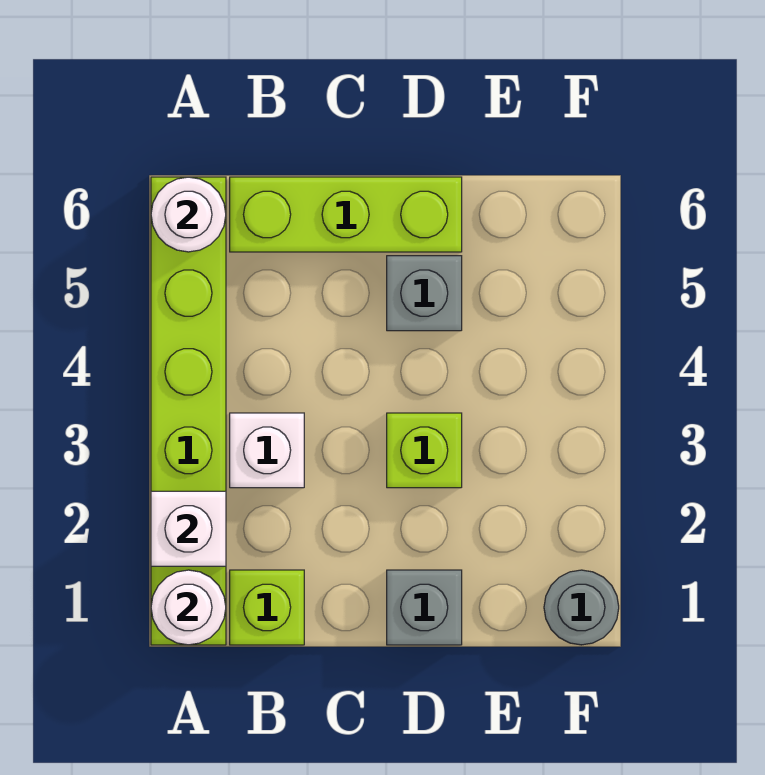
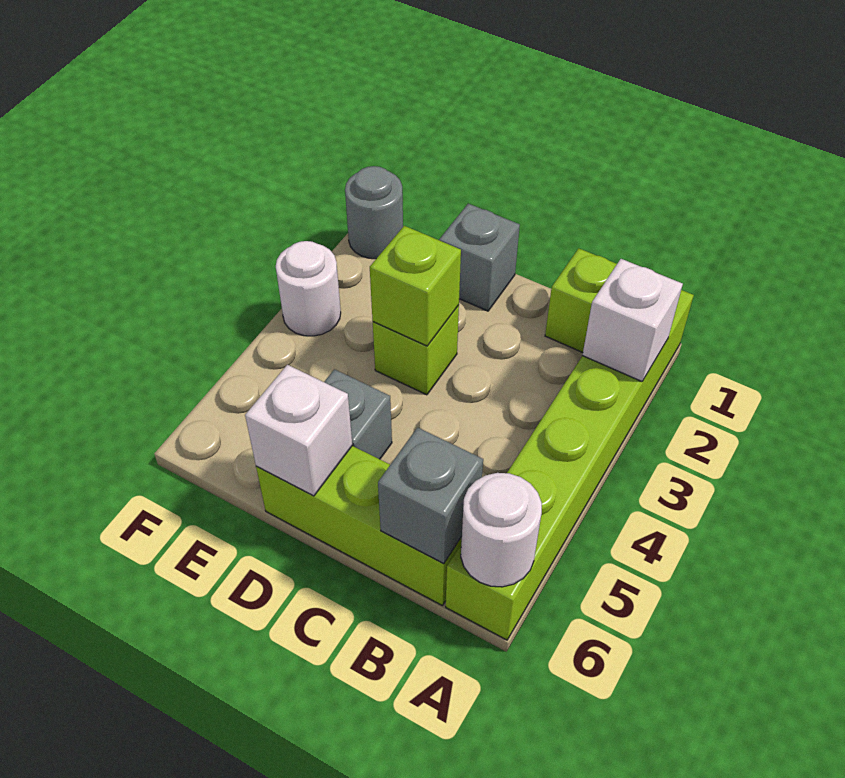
white round brick A1 level 2 -> white round brick F3 level 1
white brick B3 level 1 -> white brick D6 level 2
none -> grey brick B6 level 2
none -> lime brick D3 level 2

